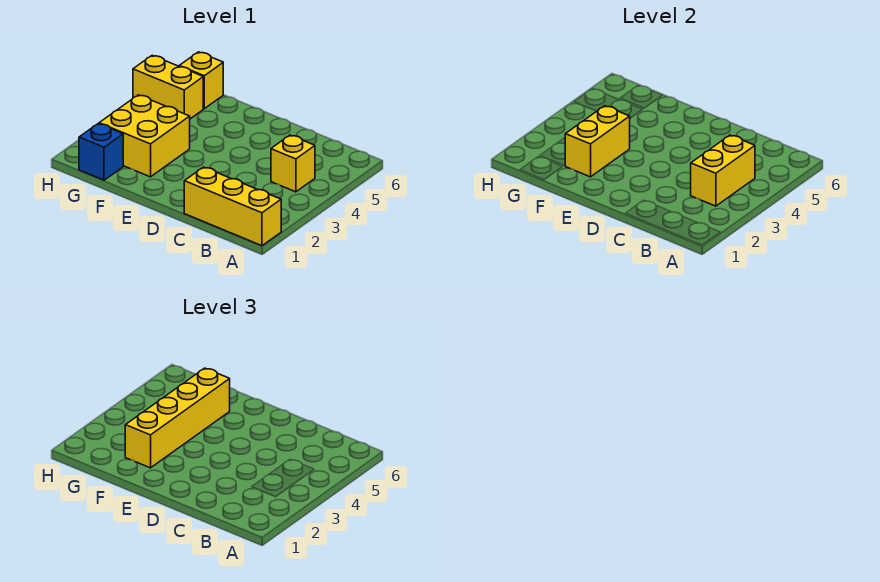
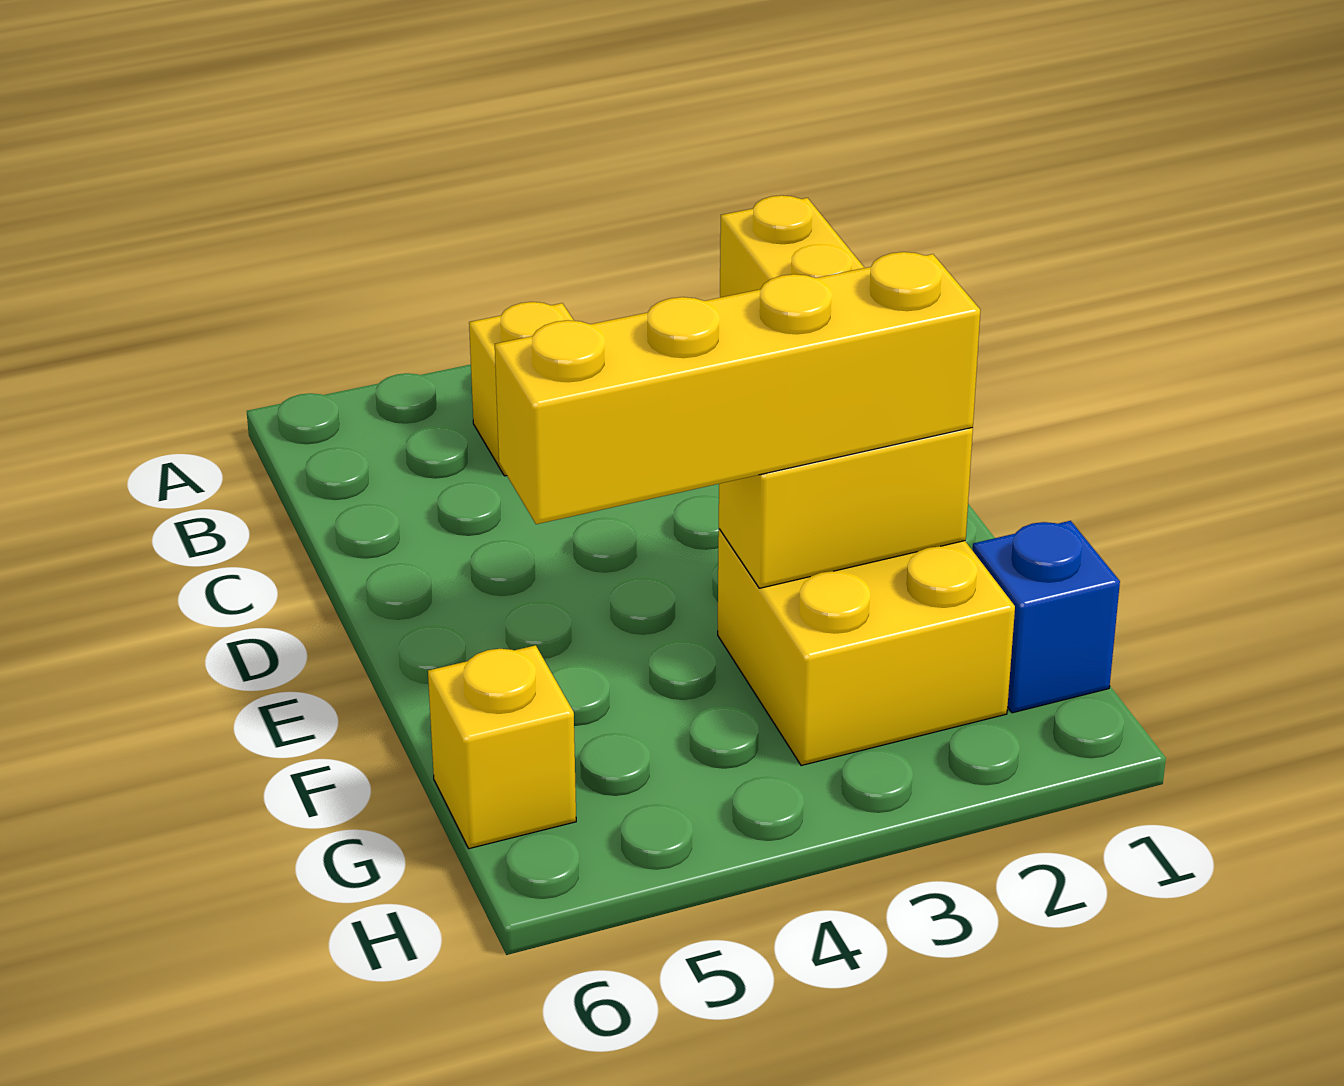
yellow brick B3:B4 level 2 -> none
yellow brick G5:H5 level 1 -> none

